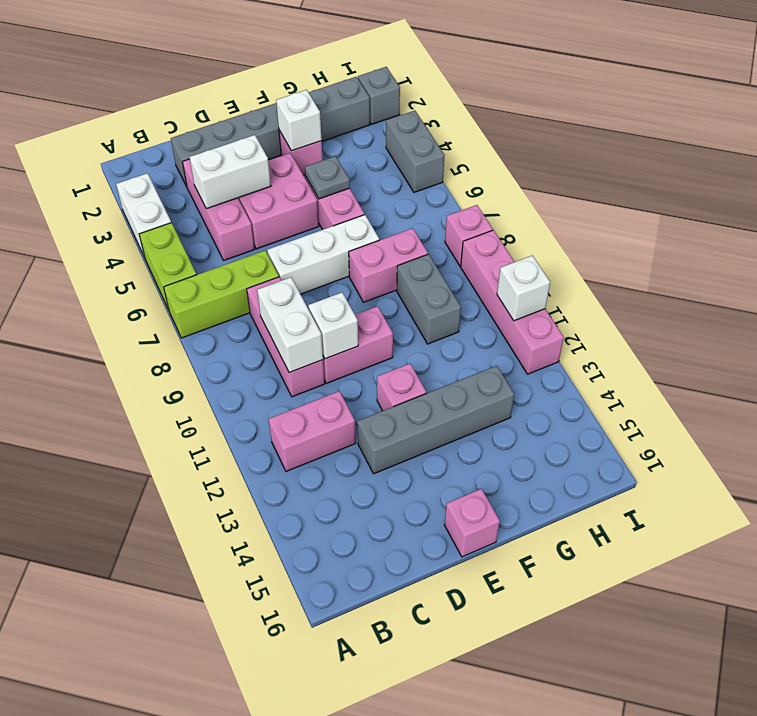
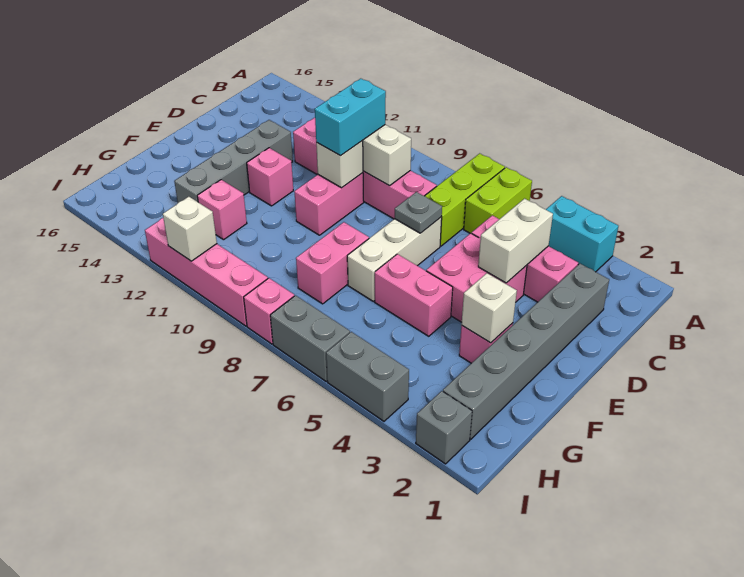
white brick A3:A4 level 1 -> cyan brick A3:A4 level 1
lime brick A5:A6 level 1 -> lime brick A6:B6 level 1
none -> cyan brick C10:D10 level 3
pink brick E16 level 1 -> pink brick G12 level 1
grey plate F5 level 2 -> grey plate D7 level 2
grey brick G9:G10 level 1 -> grey brick I6:I7 level 1

